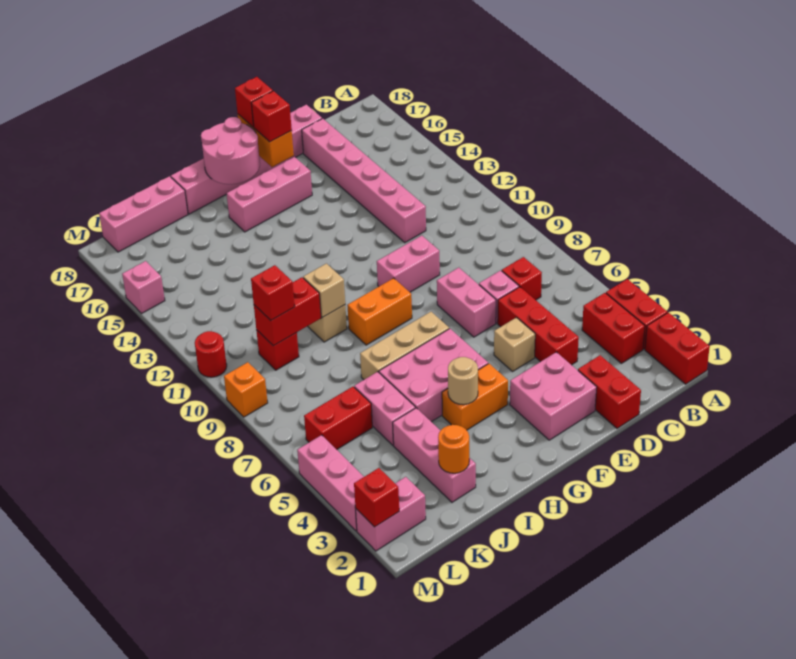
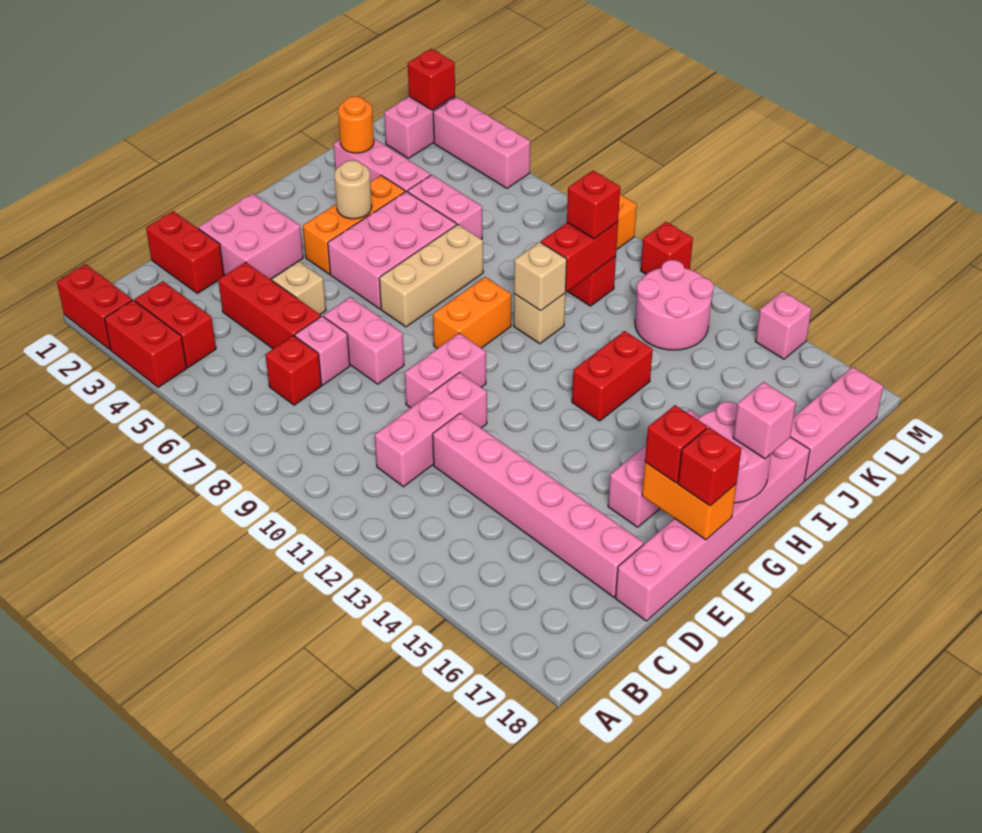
none -> pink brick C11:E11 level 1
orange brick G4:H4 level 1 -> orange brick G4:I4 level 1
none -> pink brick H18 level 3
red brick K6:L6 level 1 -> red brick H13:I13 level 1
none -> pink round brick K12:L13 level 1
red round brick M11 level 1 -> red brick M11 level 1

